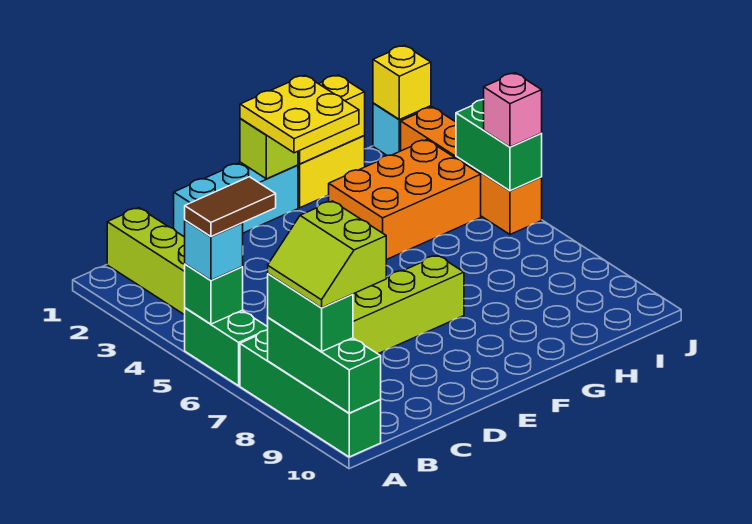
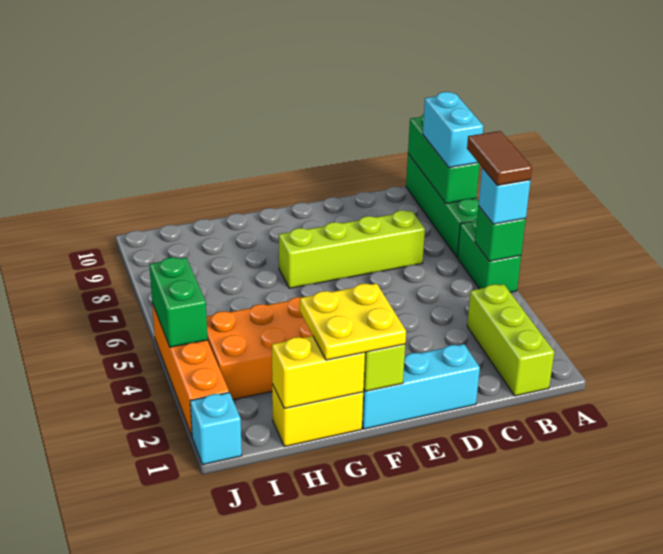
brown tile A5:B5 level 4 -> brown tile A5:A6 level 4
green brick A8:A9 level 3 -> cyan brick A8:A9 level 3
lime slope A8:B9 level 4 top B -> none
yellow brick J1 level 2 -> none
pink brick J5 level 3 -> none

